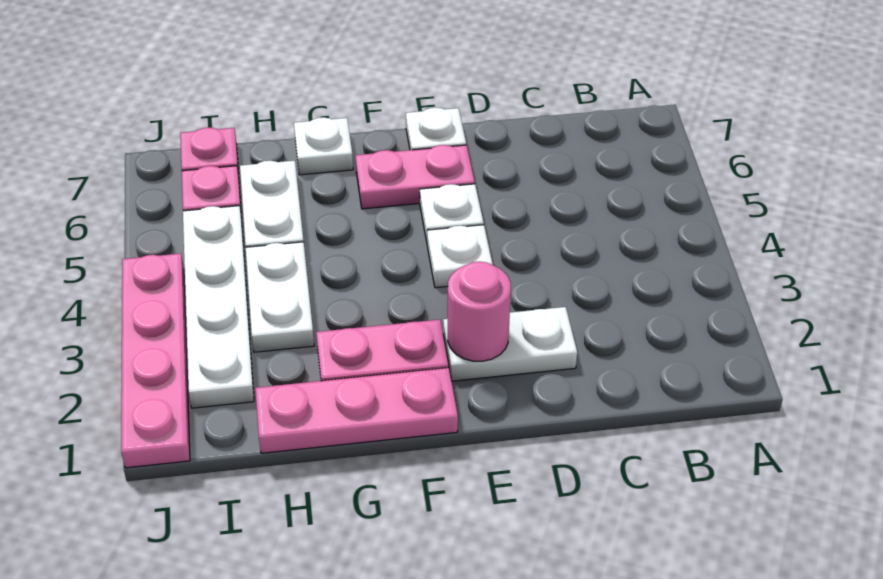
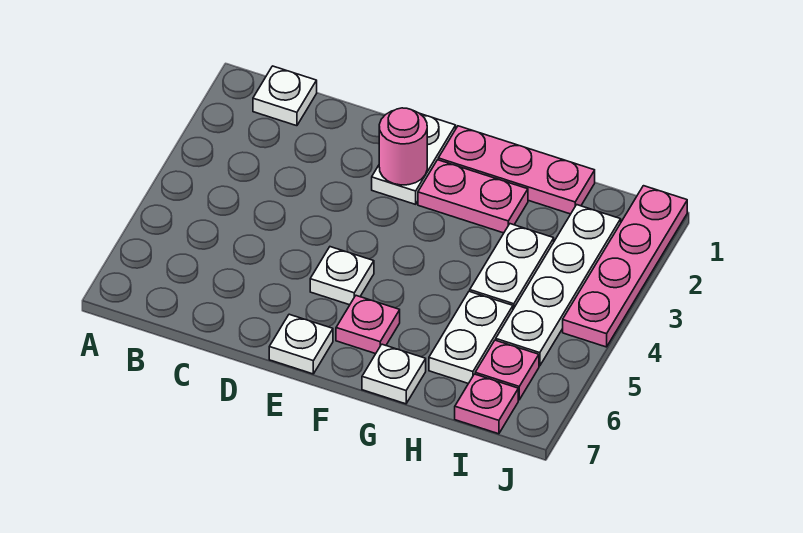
white plate D2:E2 level 1 -> white plate E1:E2 level 1
white plate E4 level 1 -> white plate B1 level 1
pink plate E6:F6 level 1 -> pink plate F6 level 1

